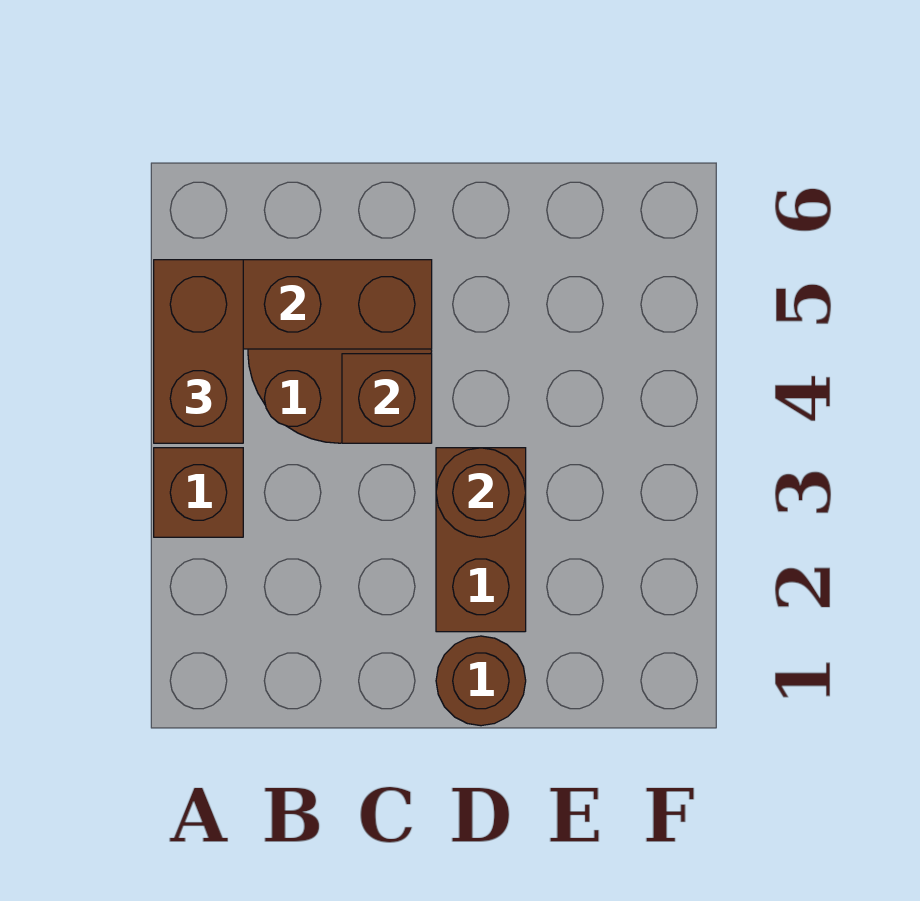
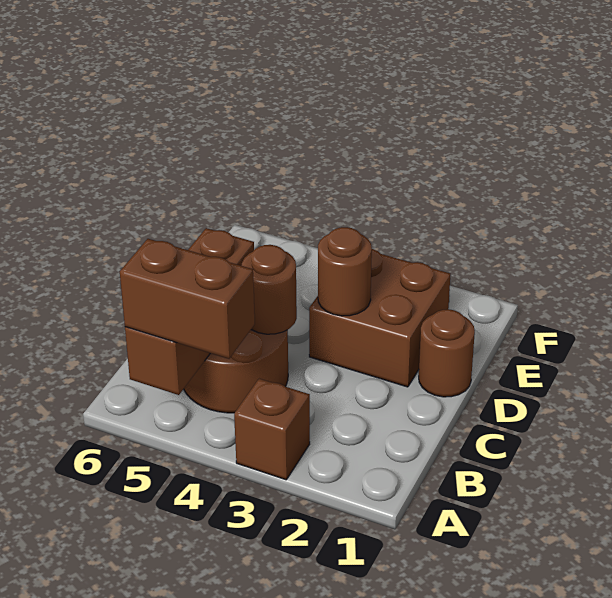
brown brick C4 level 2 -> brown round brick C4 level 2
brown brick D2:D3 level 1 -> brown brick D2:E3 level 1

